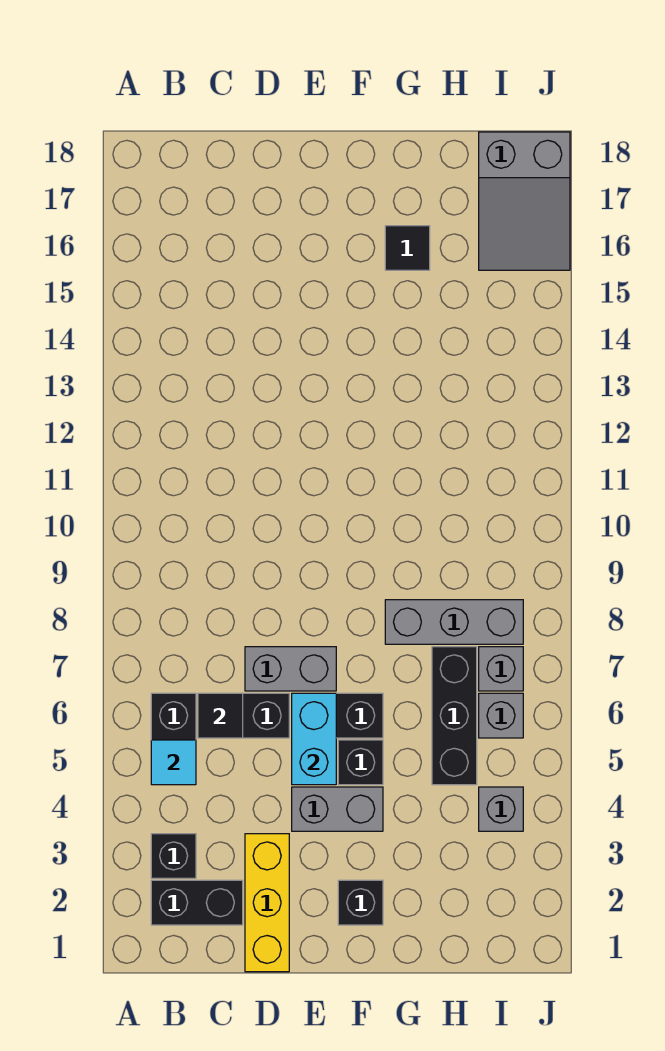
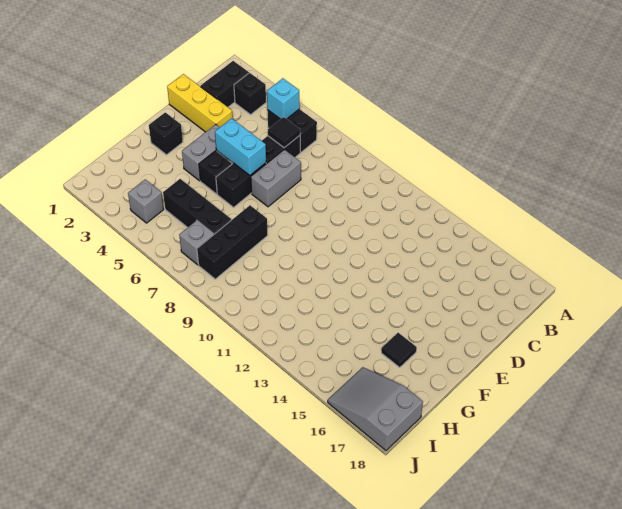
cyan tile B5 level 2 -> cyan brick B5 level 2
grey brick G8:I8 level 1 -> black brick G8:I8 level 1
grey brick I6 level 1 -> none

